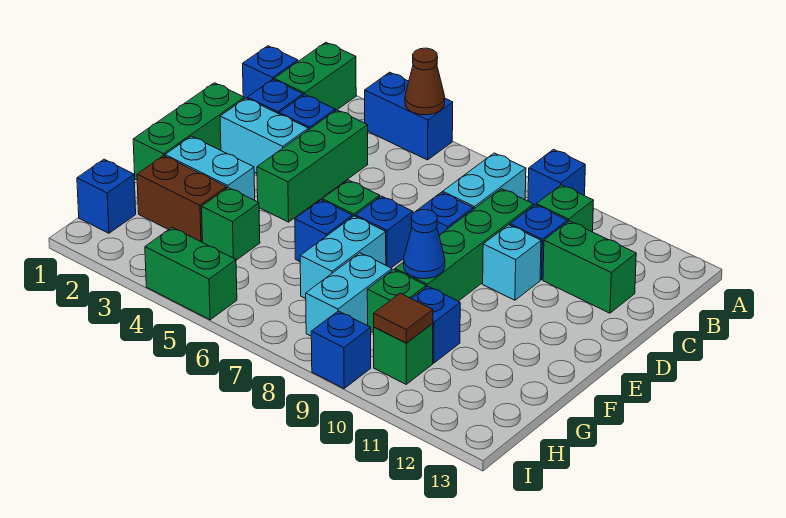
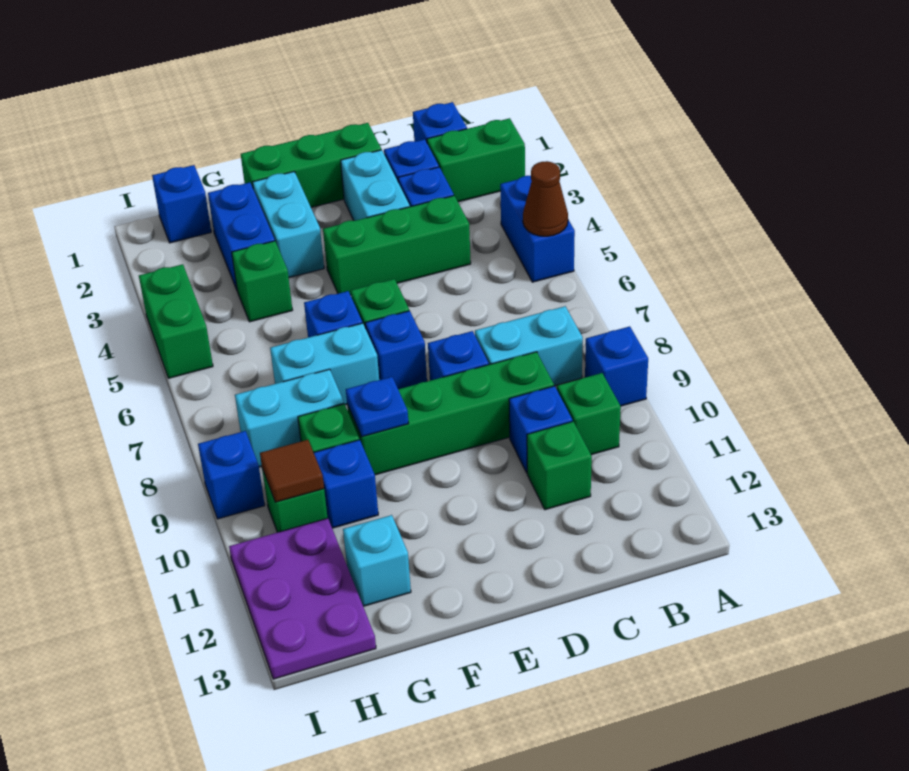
green brick C11:C12 level 1 -> green brick C11 level 1
cyan brick D10 level 1 -> cyan brick G12 level 1
blue cone F9 level 2 -> blue plate F9 level 2
brown brick G2:G3 level 1 -> blue brick G2:G3 level 1
none -> purple plate H11:I13 level 1

